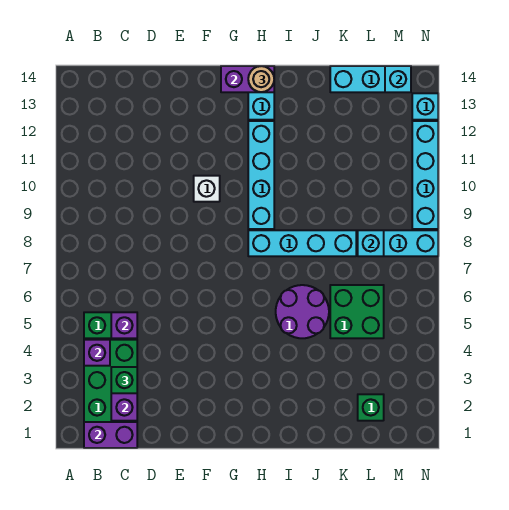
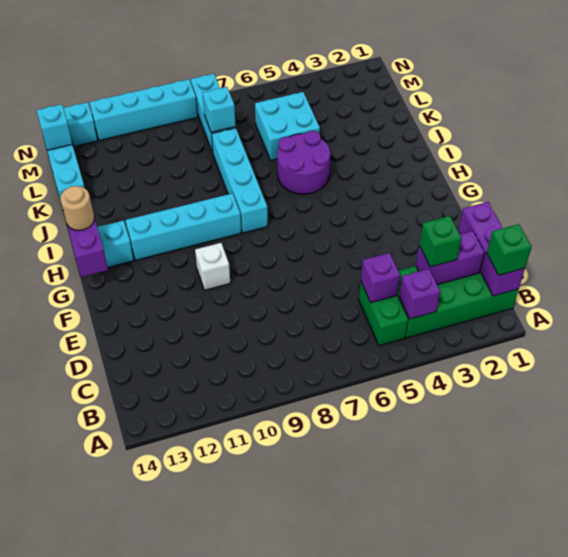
purple brick B1:C1 level 2 -> purple brick B1:D1 level 2
green brick K5:L6 level 1 -> cyan brick K5:L6 level 1
green brick L2 level 1 -> green brick B1 level 3

